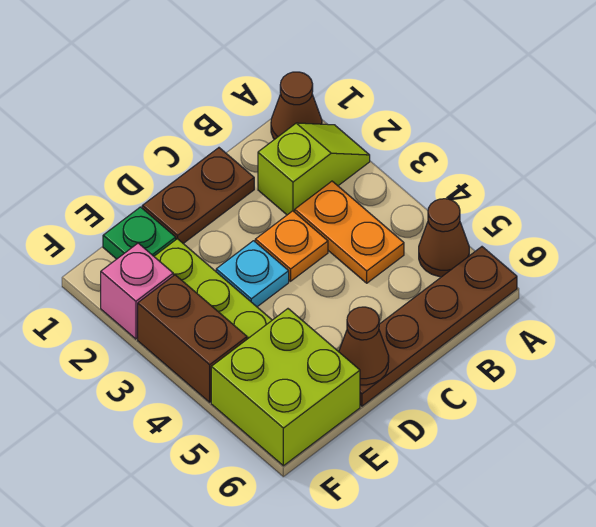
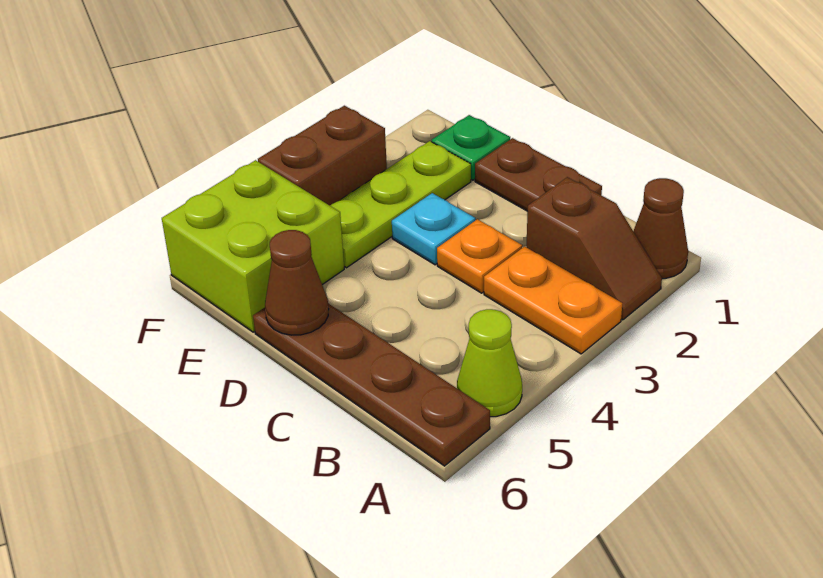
lime slope A2:B2 level 1 top B -> brown slope A2:B2 level 1 top B
brown cone A5 level 1 -> lime cone A5 level 1
orange plate B3:B4 level 1 -> orange plate A3:B3 level 1
pink brick F2 level 1 -> none

